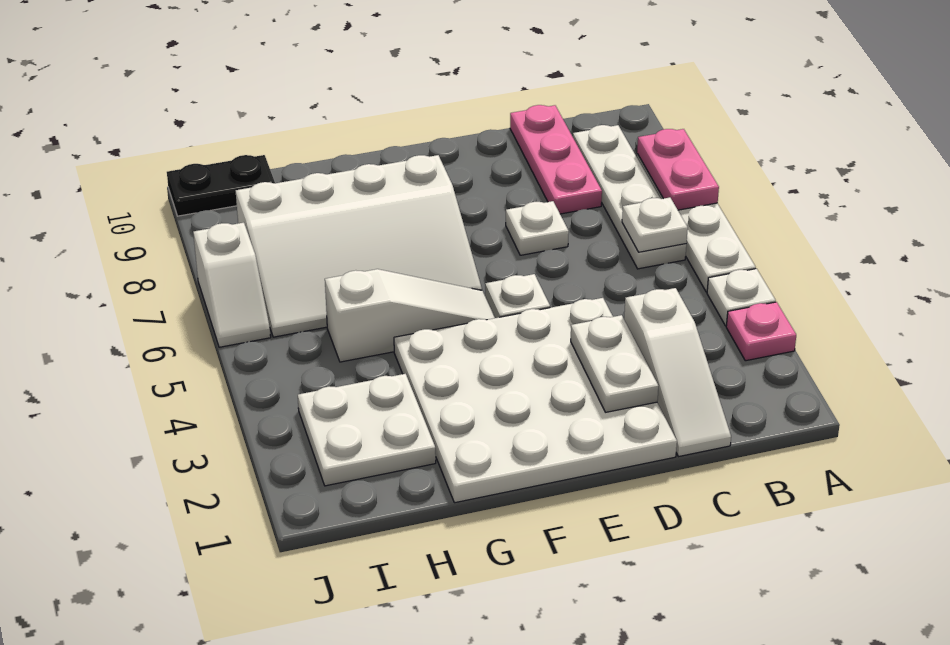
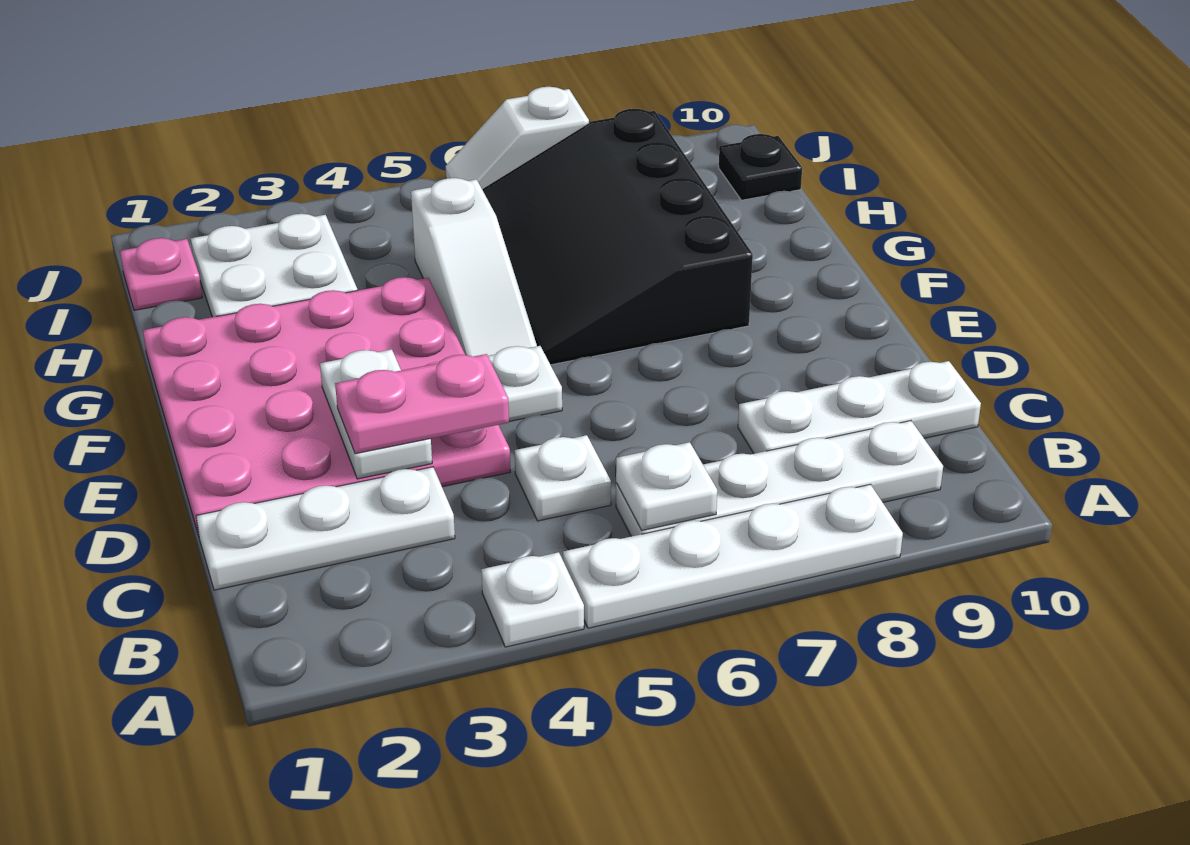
pink plate A3 level 1 -> pink plate I1 level 1
pink plate A7:A8 level 2 -> pink plate D3:D4 level 3
white slope C1:C3 level 1 top 3 -> white plate C1:C3 level 1
pink plate C8:C10 level 1 -> white plate C8:C10 level 1
white plate D1:G4 level 1 -> pink plate D1:G4 level 1
white plate D2:D3 level 2 -> white plate D3:E3 level 2
white plate D7 level 1 -> white plate C5 level 1
white slope F6:I8 level 1 top 8 -> black slope F6:I8 level 1 top 8
black plate I10:J10 level 1 -> black plate I10 level 1

